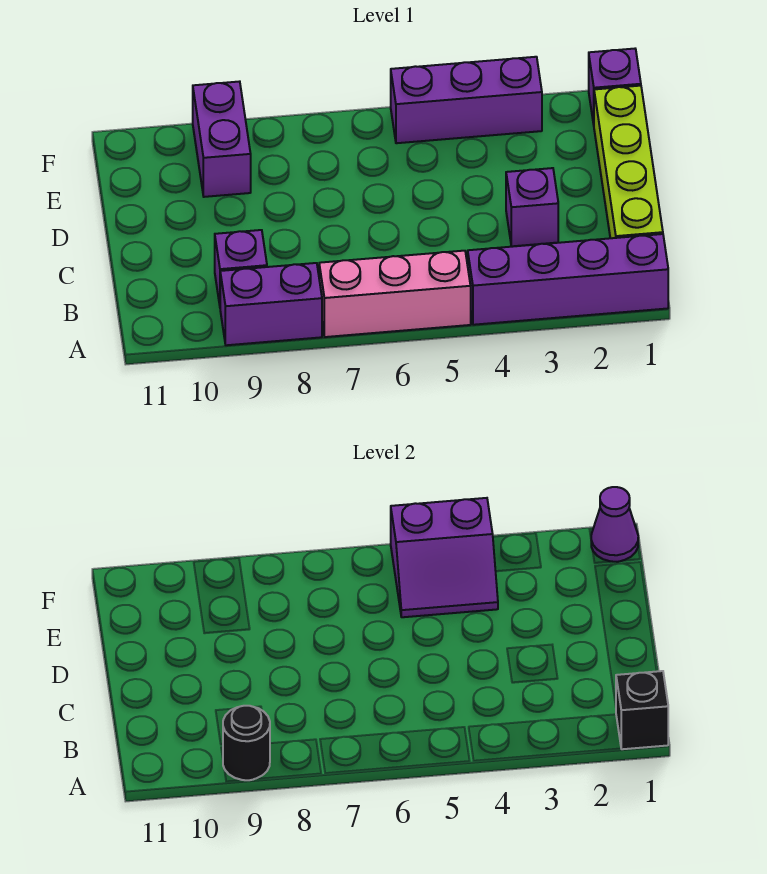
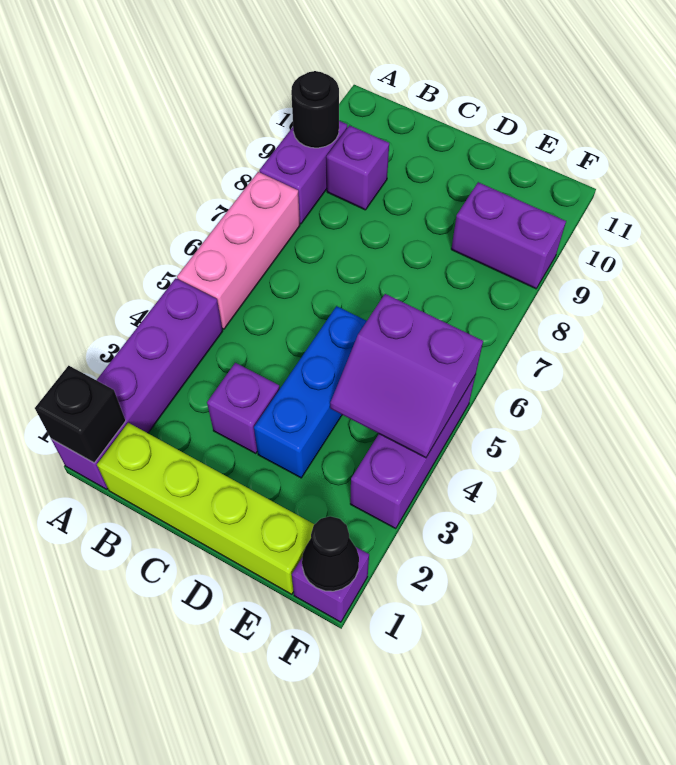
none -> blue brick D3:D5 level 1
purple slope E4:F5 level 2 top F -> purple slope E4:F5 level 2 top 5
purple cone F1 level 2 -> black cone F1 level 2

